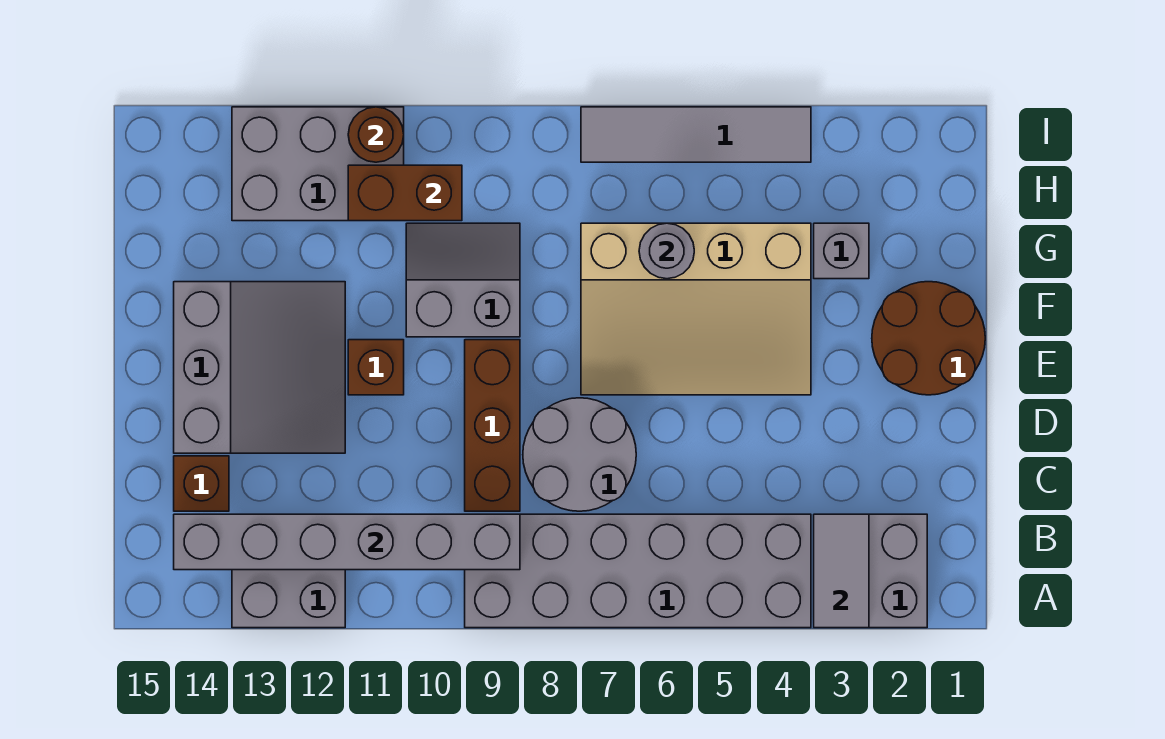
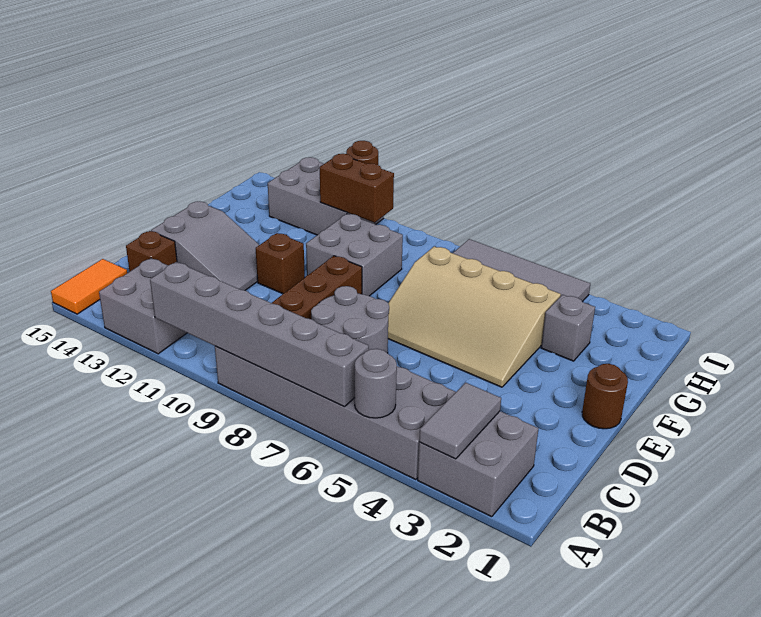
none -> orange tile A15:B15 level 1
grey brick B9:B14 level 2 -> grey brick A6:A11 level 2
grey slope D12:F14 level 1 top 14 -> grey slope D12:E14 level 1 top 14
brown round brick E1:F2 level 1 -> brown round brick E1 level 1
grey slope F9:G10 level 1 top F -> grey brick F9:G10 level 1
grey round brick G6 level 2 -> grey round brick A5 level 2

